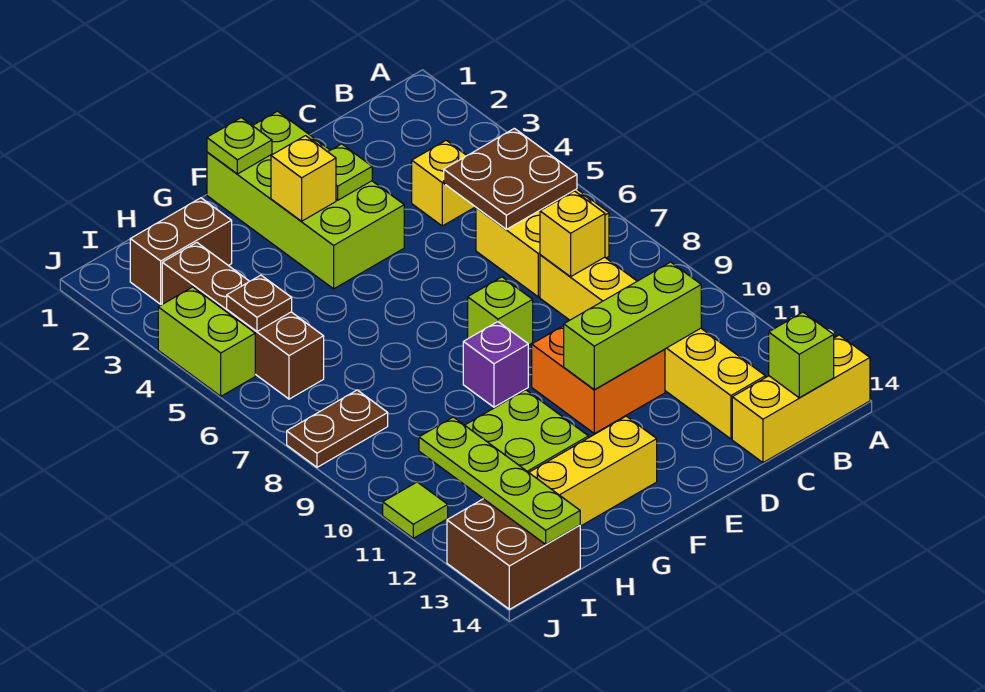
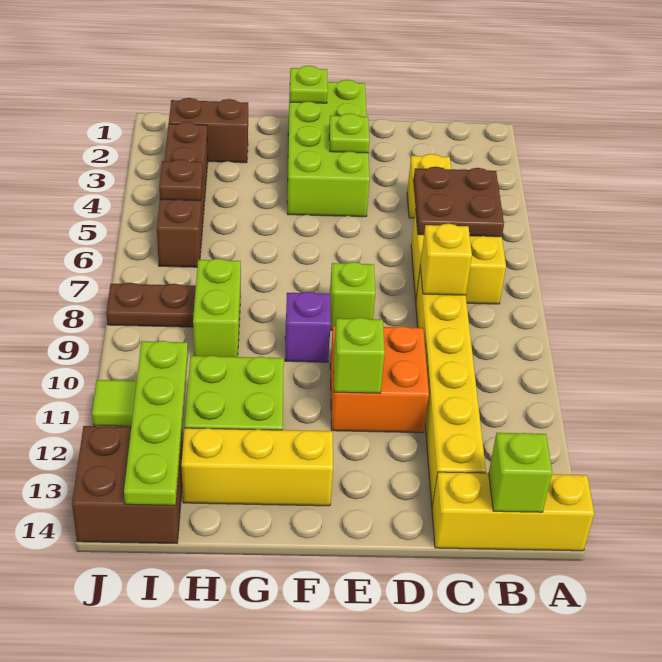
lime brick C11:E11 level 2 -> lime brick E11 level 2
yellow brick F3 level 2 -> none
lime brick J4:J5 level 1 -> lime brick H8:H9 level 1

